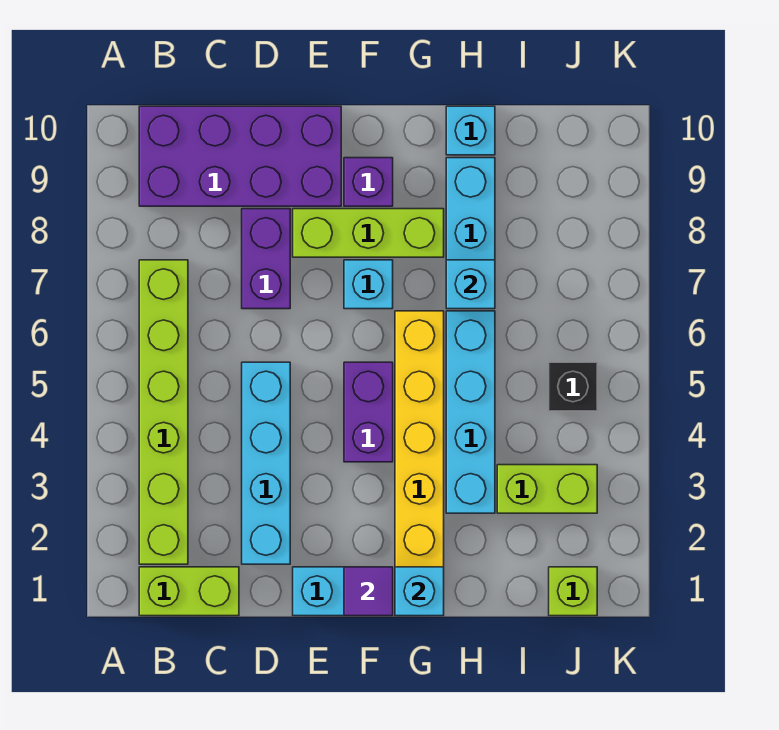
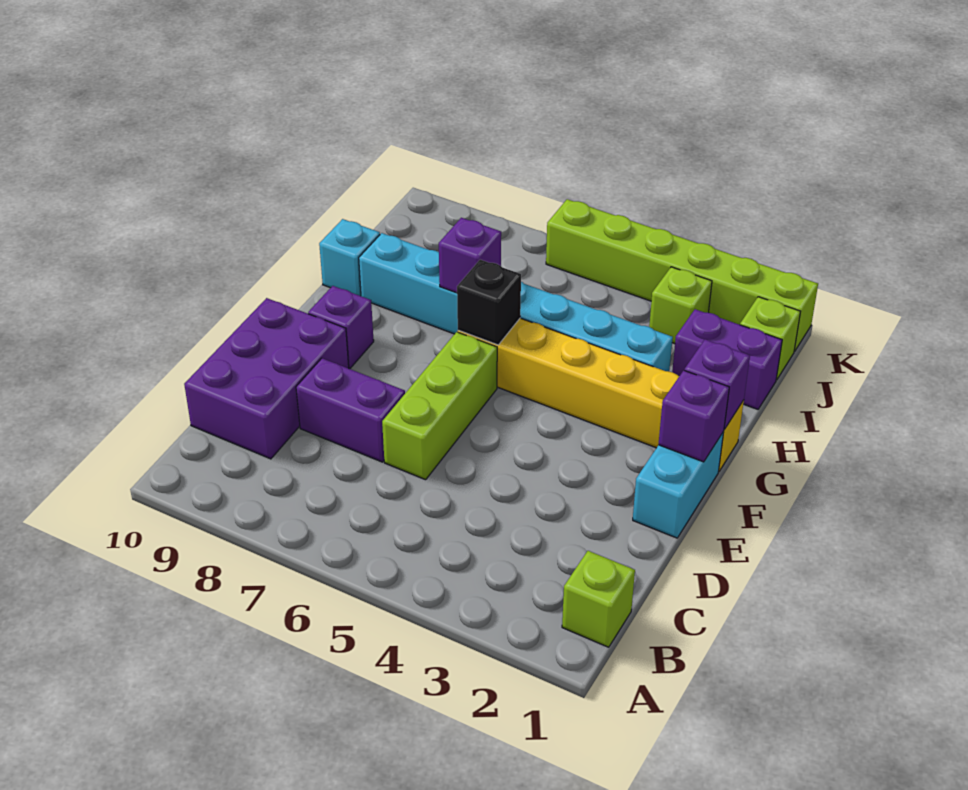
lime brick B1:C1 level 1 -> lime brick B1 level 1
lime brick B2:B7 level 1 -> lime brick K1:K6 level 1
purple brick B9:E10 level 1 -> purple brick C9:E10 level 1
cyan brick D2:D5 level 1 -> none
lime brick E8:G8 level 1 -> lime brick D6:F6 level 1
purple tile F1 level 2 -> purple brick F1 level 2
purple brick F4:F5 level 1 -> purple brick I1:I2 level 1
cyan brick F7 level 1 -> none
cyan brick G1 level 2 -> purple brick G1 level 2
cyan brick H7 level 2 -> purple brick H7 level 2
lime brick I3:J3 level 1 -> lime brick J3 level 1
black brick J5 level 1 -> black brick G6 level 2

